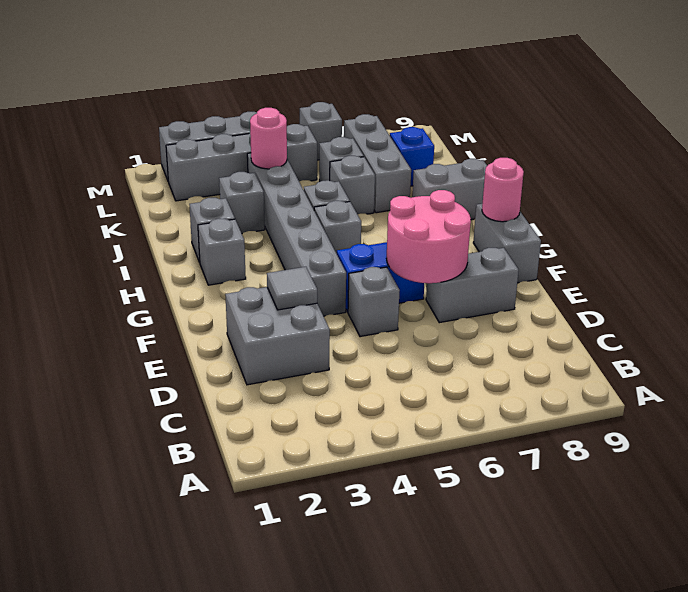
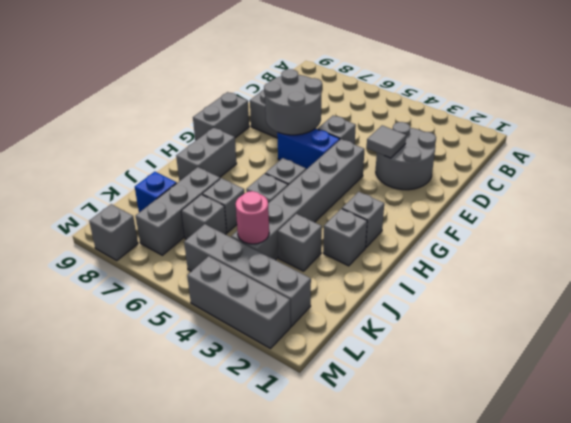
grey brick D2:E3 level 1 -> grey round brick D2:E3 level 1
pink round brick E6:F7 level 2 -> grey round brick E6:F7 level 2
pink round brick G9 level 2 -> none
grey brick I8:I9 level 1 -> grey brick H8:I8 level 1
grey brick M6 level 1 -> grey brick M8 level 1

